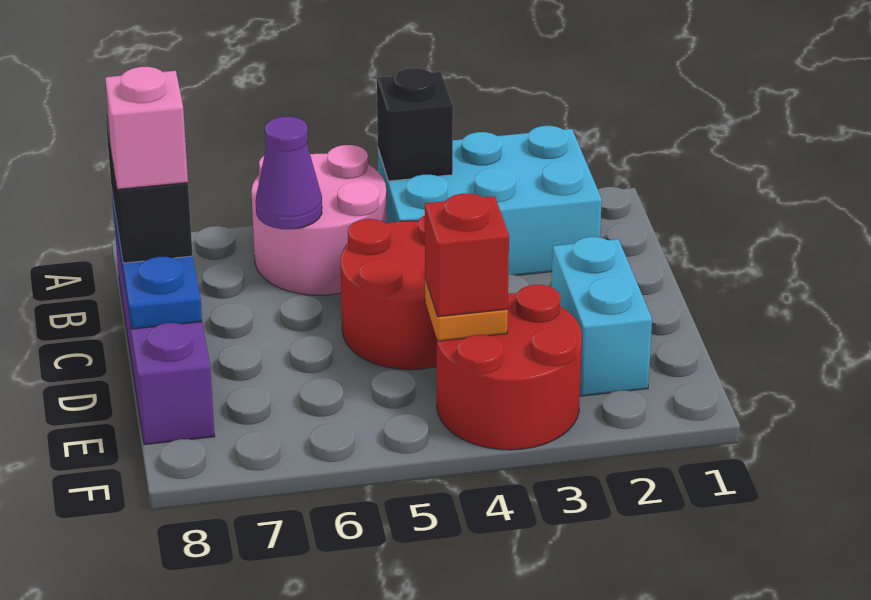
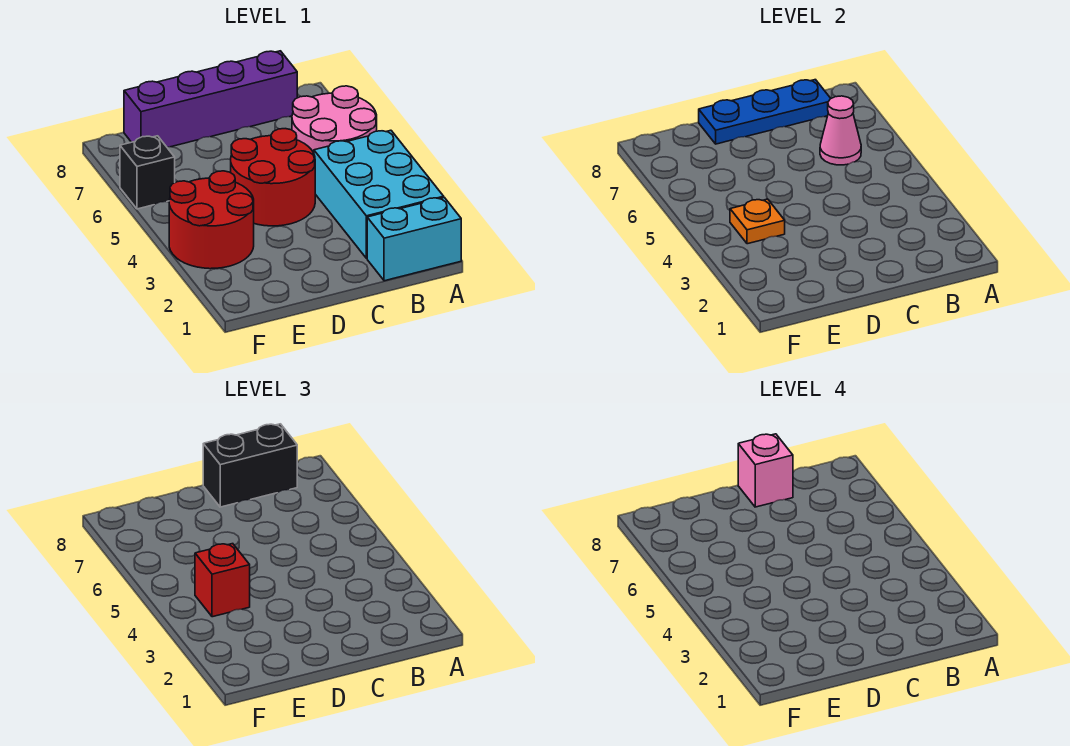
black brick A4 level 2 -> black brick F6 level 1
purple cone B6 level 2 -> pink cone B6 level 2
cyan brick D2:E2 level 1 -> cyan brick A1:B1 level 1

